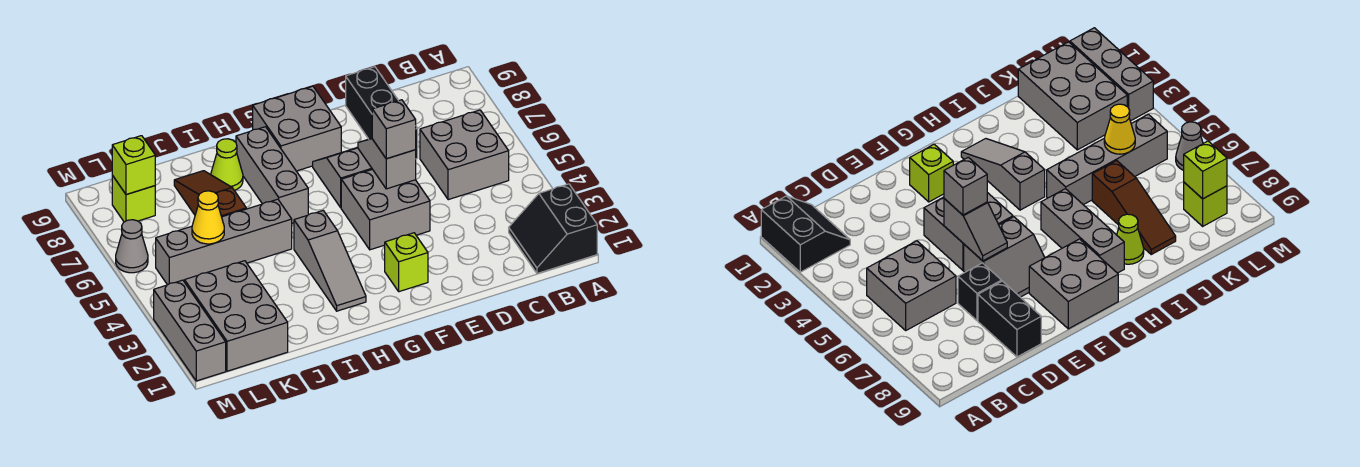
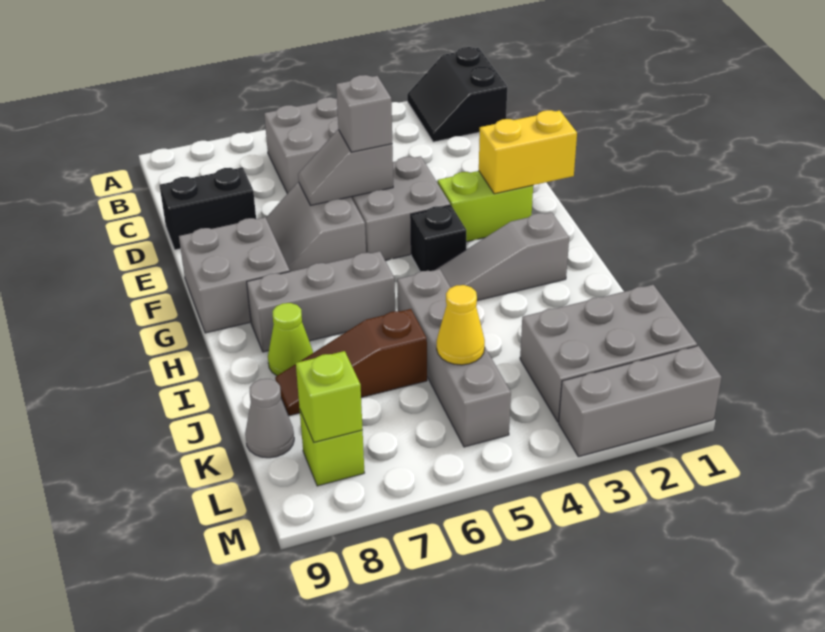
black slope A1:B2 level 1 top A -> black slope A1:B2 level 1 top 1
black brick D7 level 1 -> black brick G4 level 1
none -> yellow brick F1:F2 level 2
lime brick F2 level 1 -> lime brick F2:F3 level 1
grey slope H2:H4 level 1 top 4 -> grey slope H2:H4 level 1 top 2
grey cone M6 level 1 -> grey cone K9 level 1

